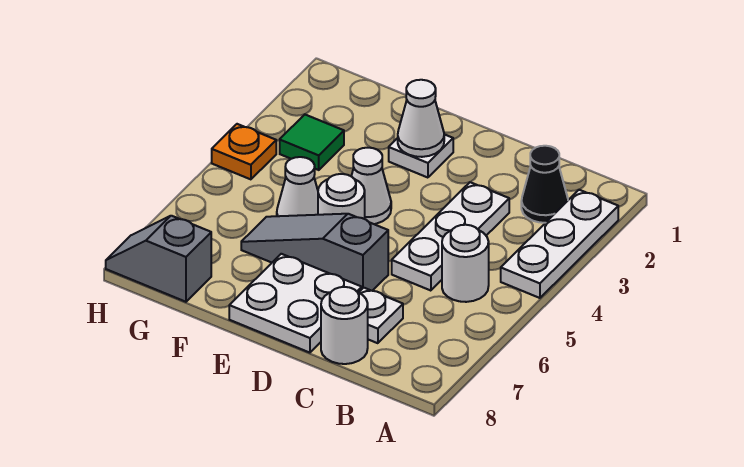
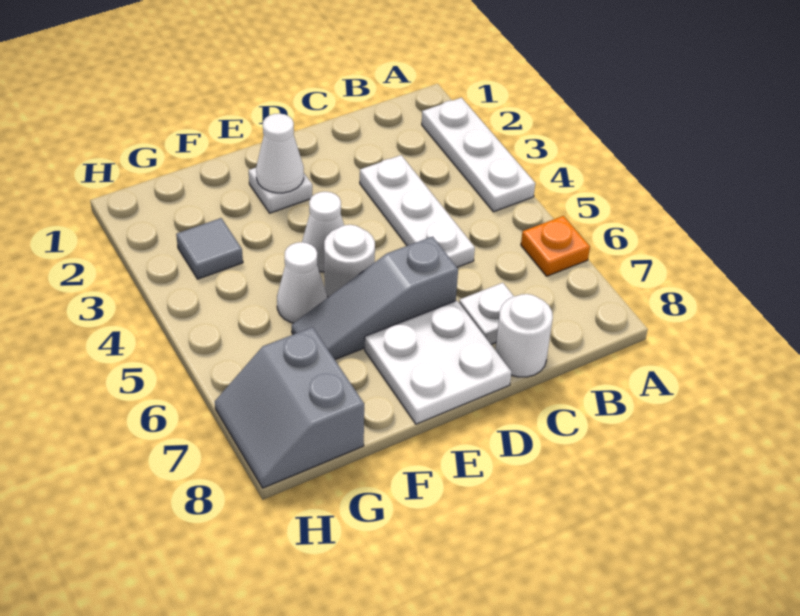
black cone B2 level 1 -> none
white round brick B5 level 1 -> none
green tile G3 level 1 -> grey tile G3 level 1
grey slope G8:H8 level 1 top G -> grey slope G7:H8 level 1 top G
orange plate H4 level 1 -> orange plate A6 level 1

